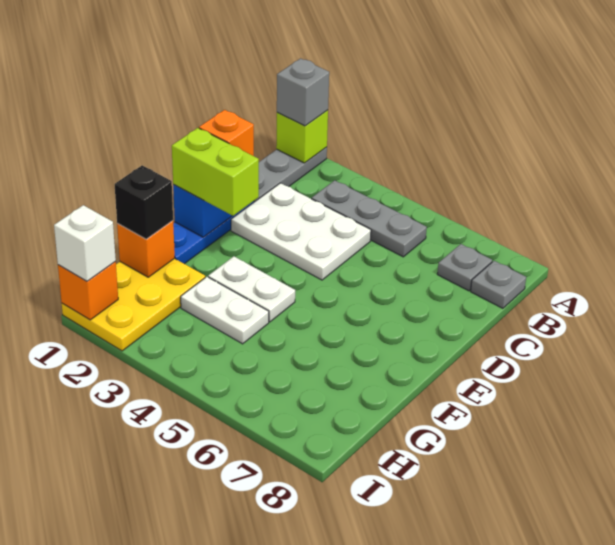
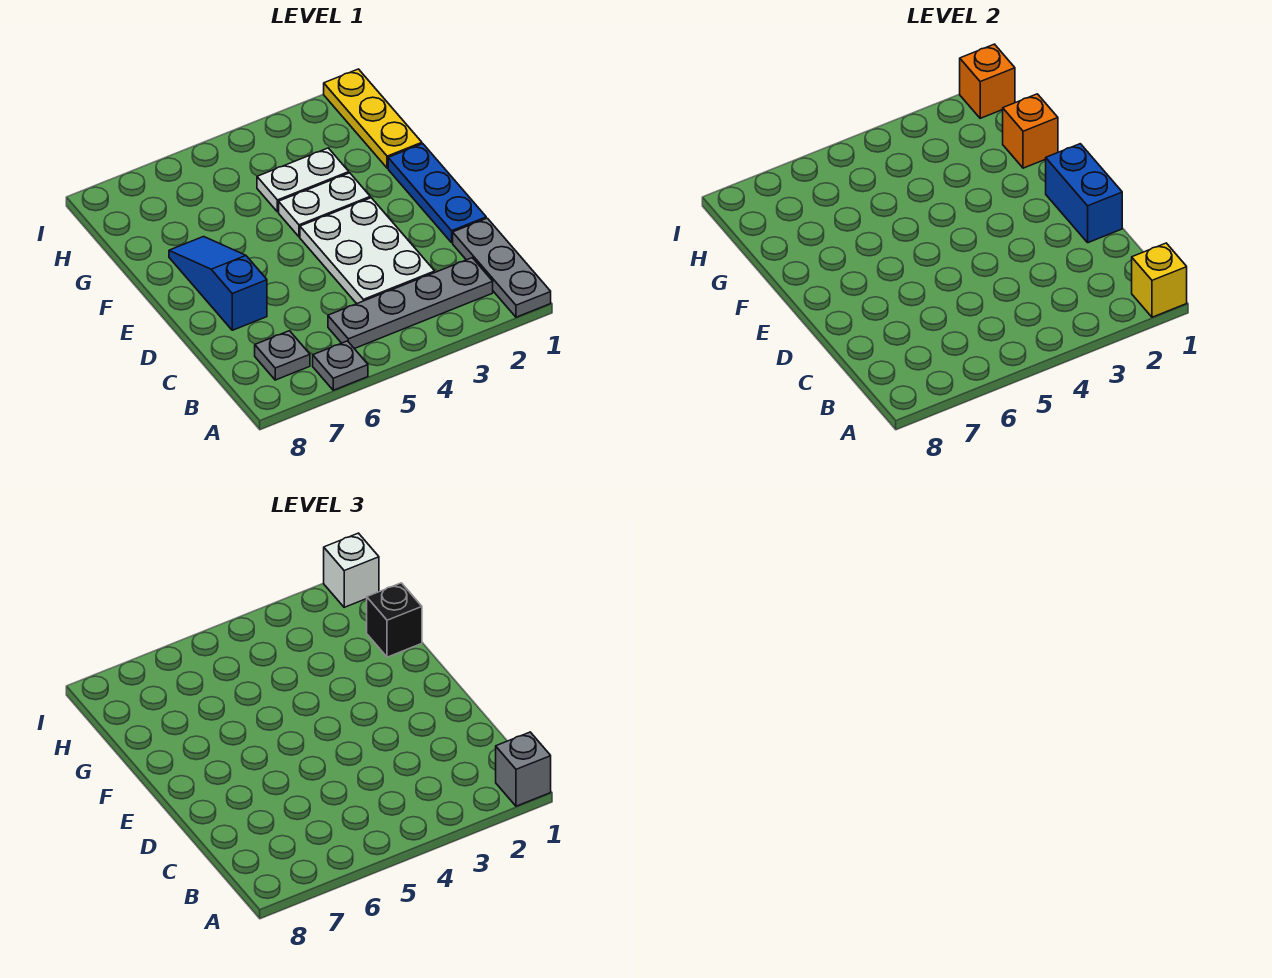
lime brick A1 level 2 -> yellow brick A1 level 2
grey plate B3:B5 level 1 -> grey plate B2:B5 level 1
grey plate B8 level 1 -> grey plate A6 level 1
white plate C2:D4 level 1 -> white plate C3:E4 level 1
orange brick D1 level 3 -> none
none -> blue slope D7:F7 level 1 top D
lime brick E1:E2 level 3 -> none
yellow plate G1:I2 level 1 -> yellow plate G1:I1 level 1

